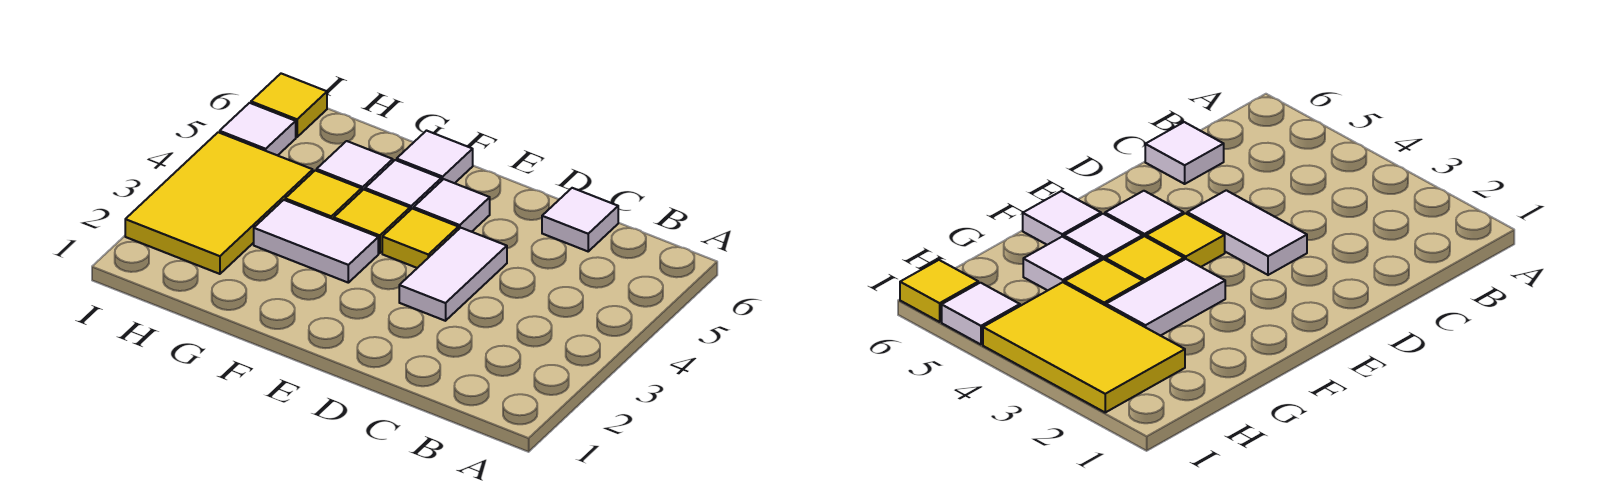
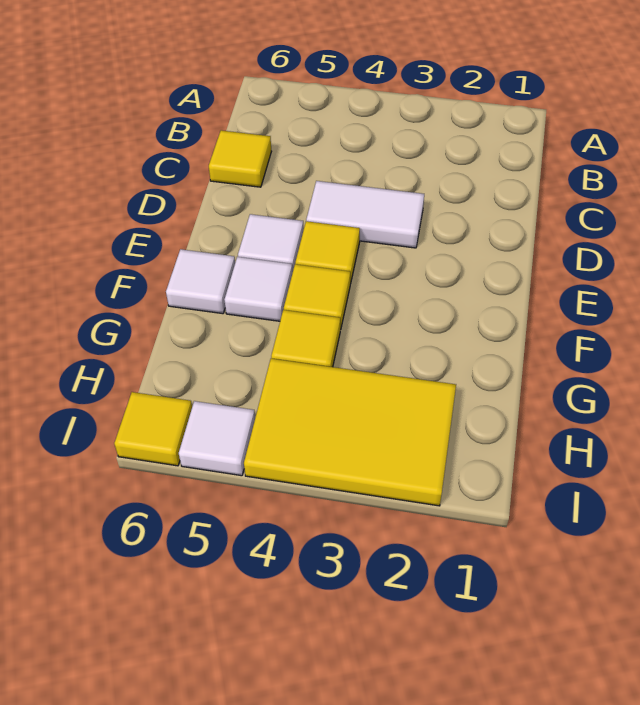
white tile C6 level 1 -> yellow tile C6 level 1
white tile F3:G3 level 1 -> none
white tile G5 level 1 -> none

